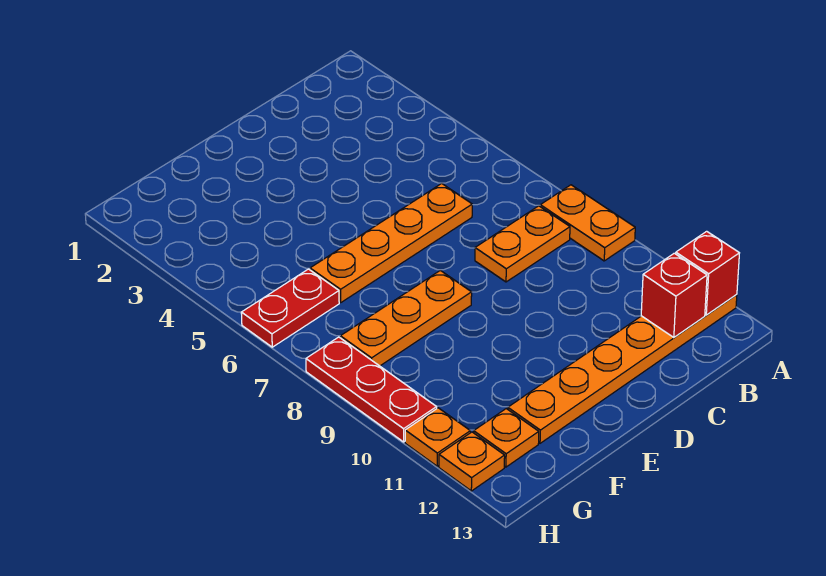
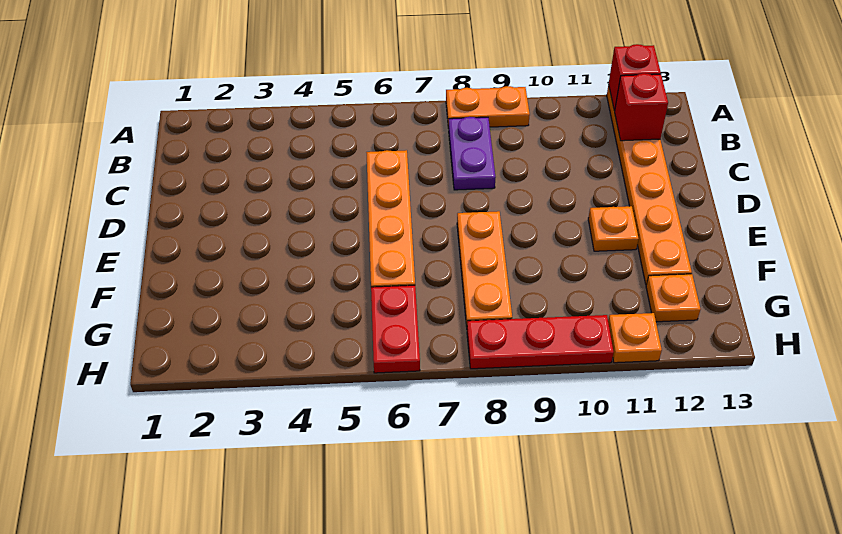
orange plate B8:C8 level 1 -> purple plate B8:C8 level 1
orange plate H12 level 1 -> orange plate E11 level 1

